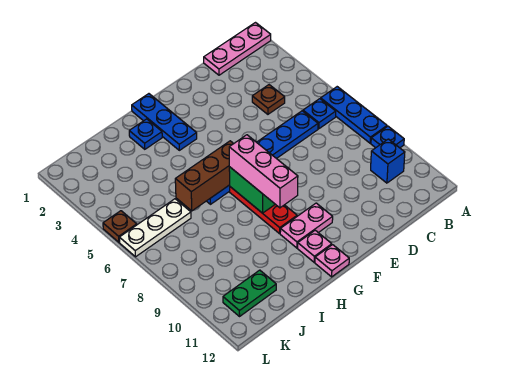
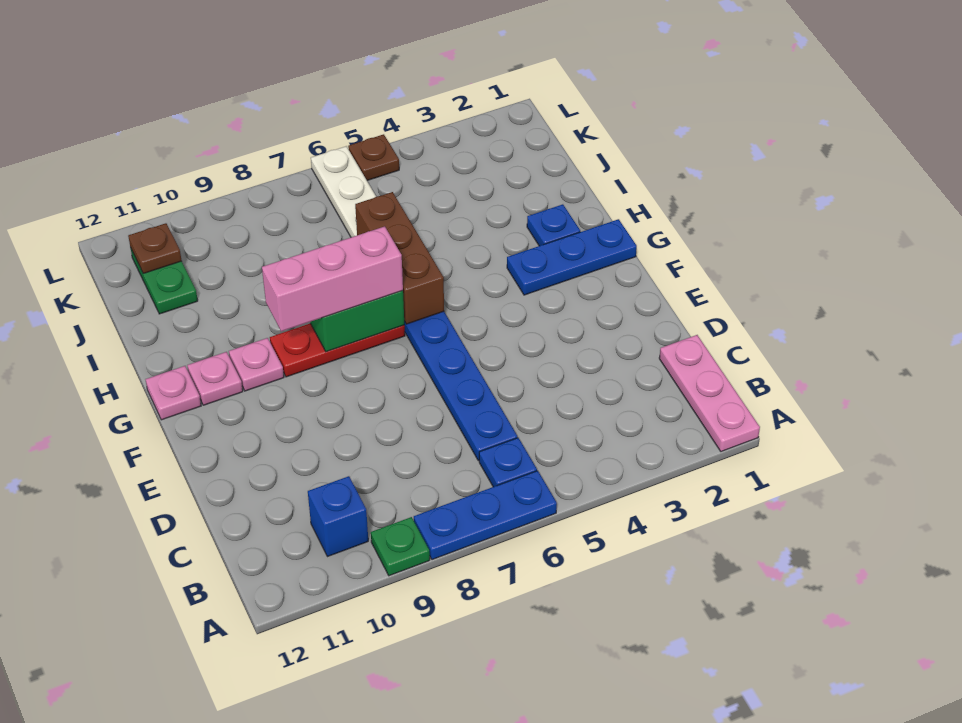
blue plate A9 level 1 -> green plate A9 level 1
brown plate C4 level 1 -> brown plate K11 level 2
pink plate F10:G10 level 1 -> pink plate G10 level 1

